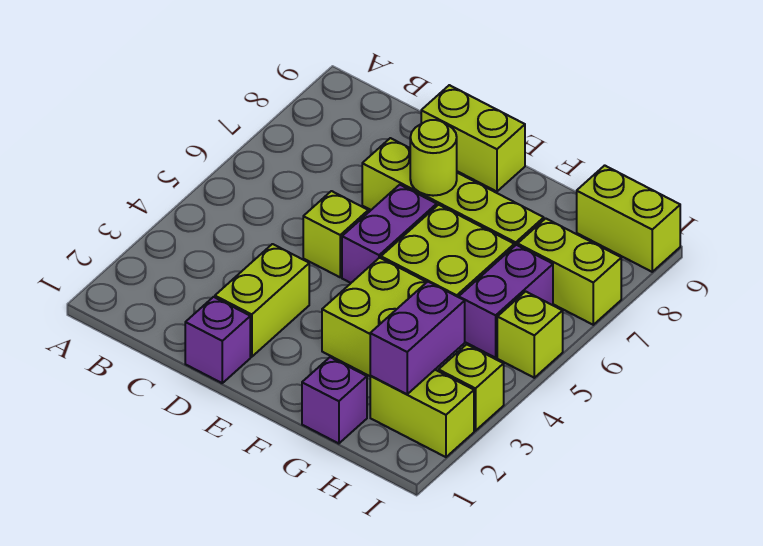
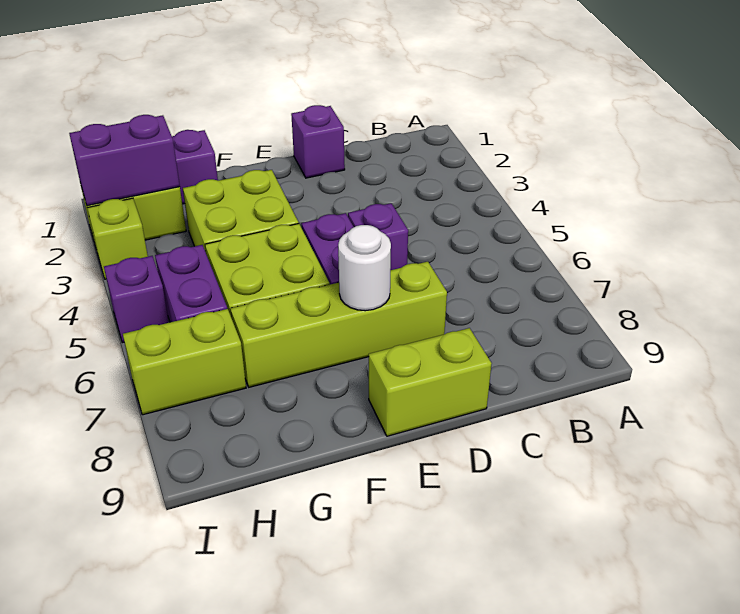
lime brick D2:D3 level 1 -> none
lime brick D5 level 1 -> purple brick D5 level 1
lime round brick E7 level 2 -> white round brick E7 level 2
purple brick H2:H3 level 2 -> purple brick H2:I2 level 2
lime brick H9:I9 level 1 -> none
lime brick I5 level 1 -> purple brick I5 level 1

